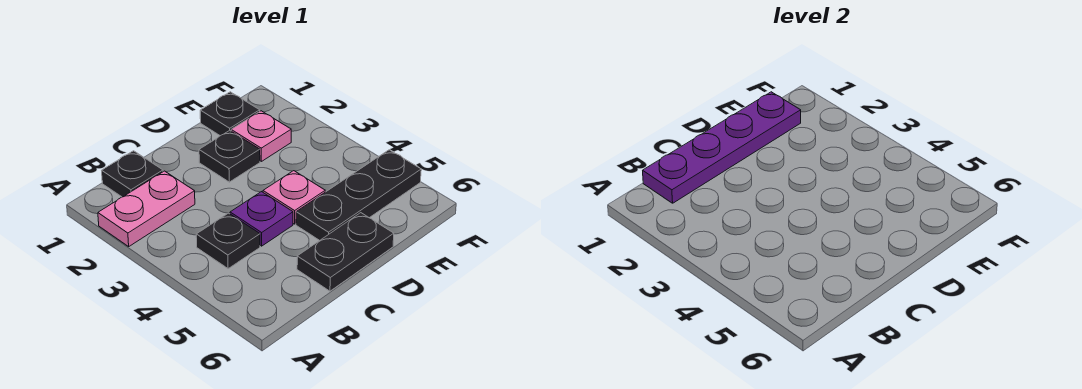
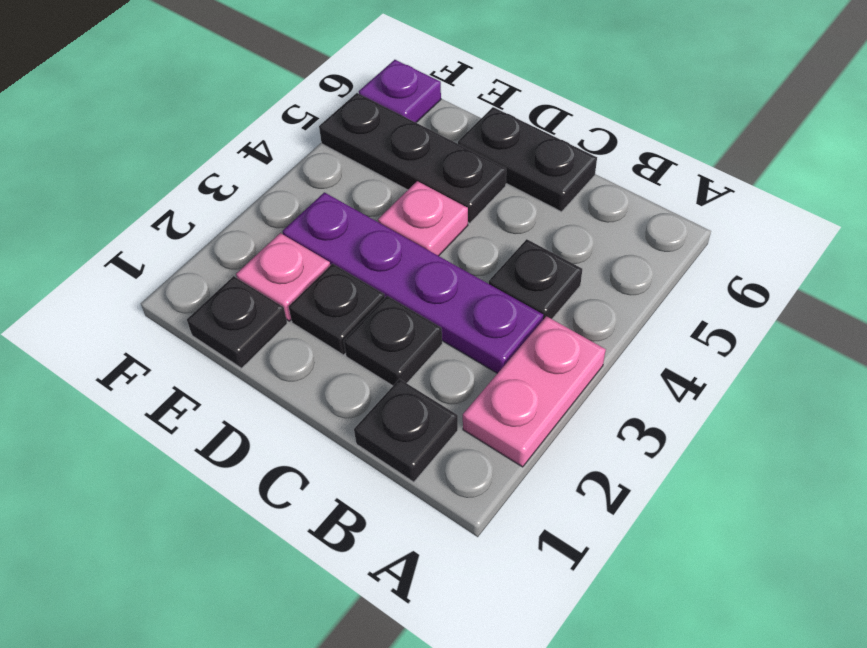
pink plate A2:B2 level 1 -> pink plate A2:A3 level 1
purple plate B1:E1 level 2 -> purple plate B3:E3 level 1
none -> black plate C2 level 1
purple plate C4 level 1 -> purple plate F6 level 1

